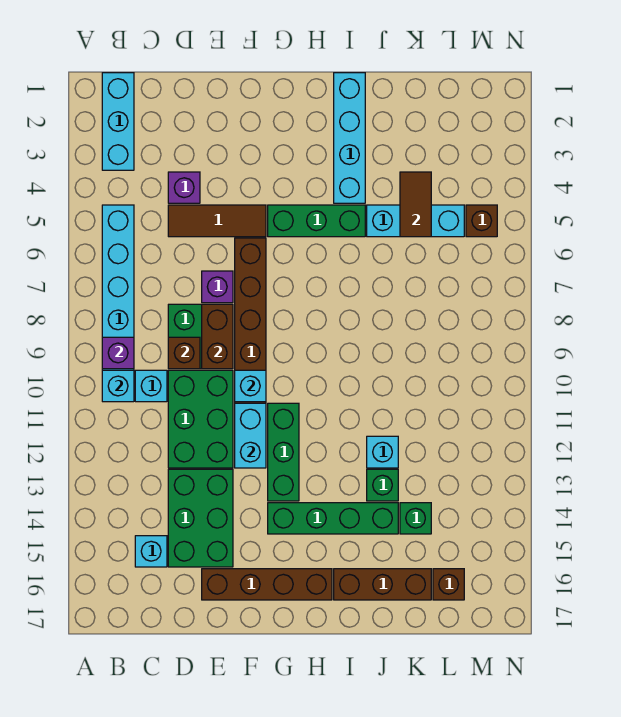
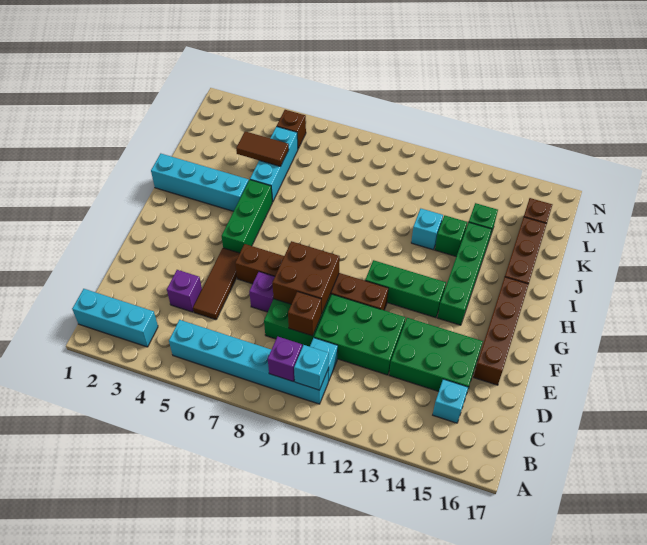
brown brick E8:E9 level 2 -> brown brick E8:F9 level 2
cyan brick F10 level 2 -> none
cyan brick F11:F12 level 2 -> none

